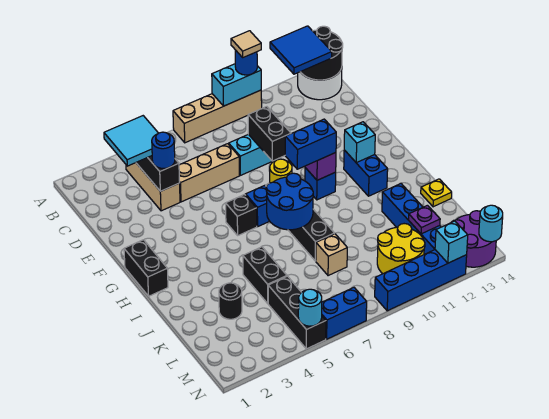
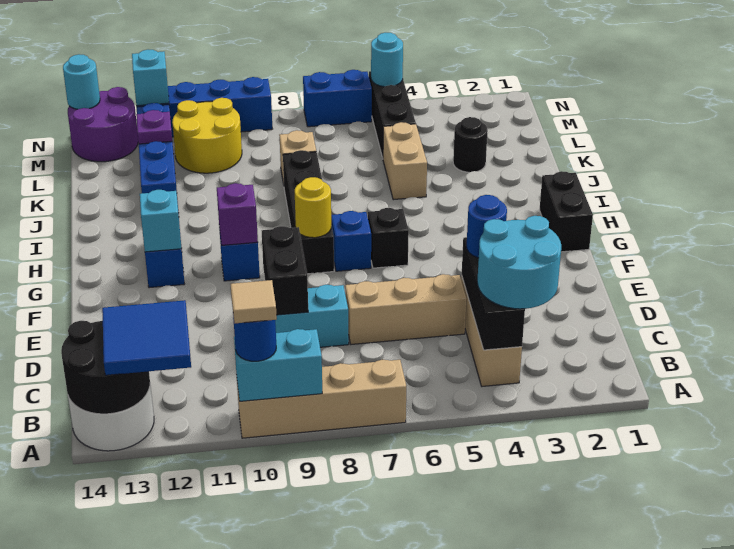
cyan tile B3:C4 level 3 -> cyan round brick B3:C4 level 3
blue brick G9:G10 level 3 -> none
blue round brick H7:I8 level 2 -> none
black brick J5:K5 level 1 -> tan brick J5:K5 level 1
yellow plate J14 level 1 -> none

